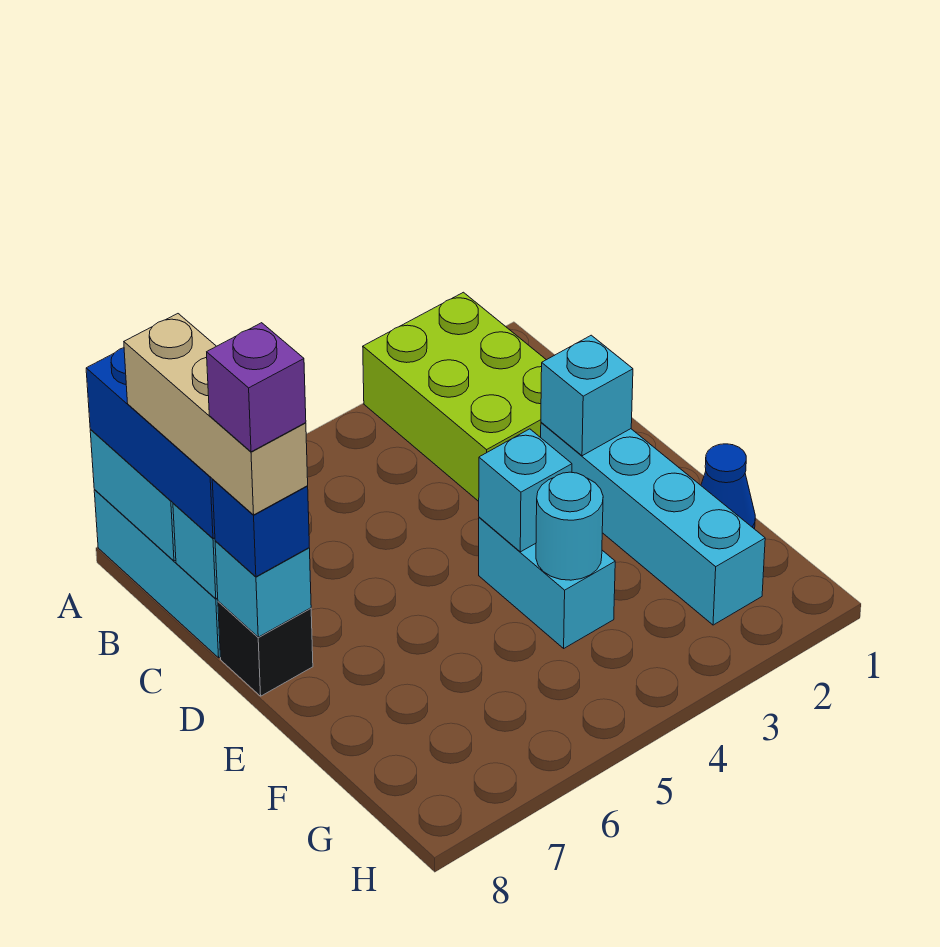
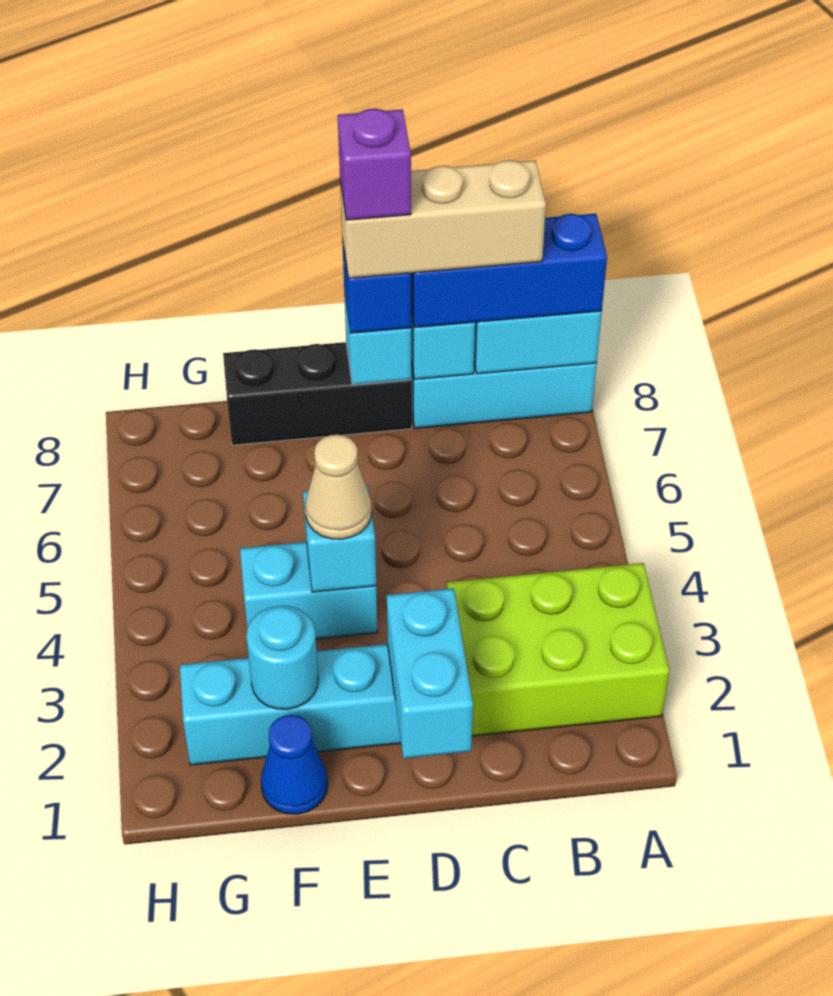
cyan brick D2 level 2 -> cyan brick D1:D2 level 2
black brick D8 level 1 -> black brick D8:F8 level 1
none -> tan cone E4 level 3
cyan round brick F4 level 2 -> cyan round brick F2 level 2

